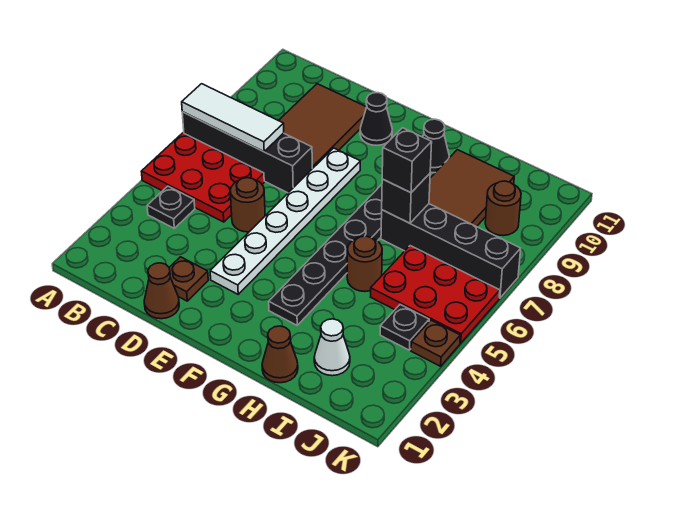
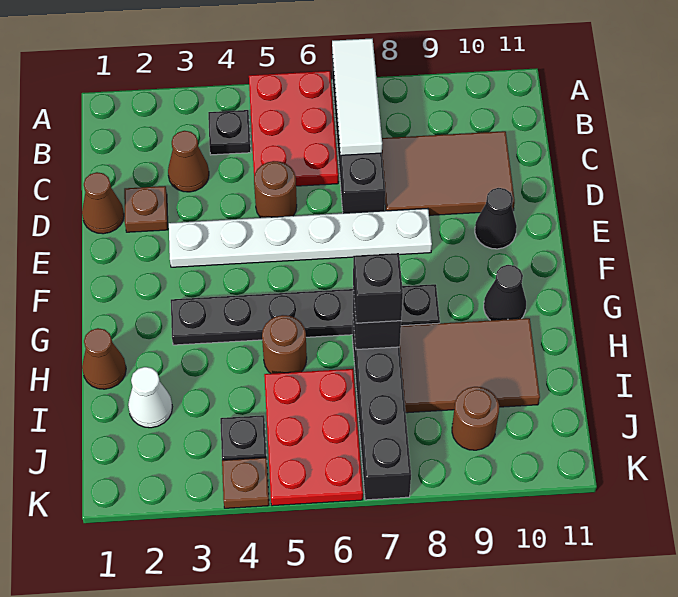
none -> brown cone C3 level 1

